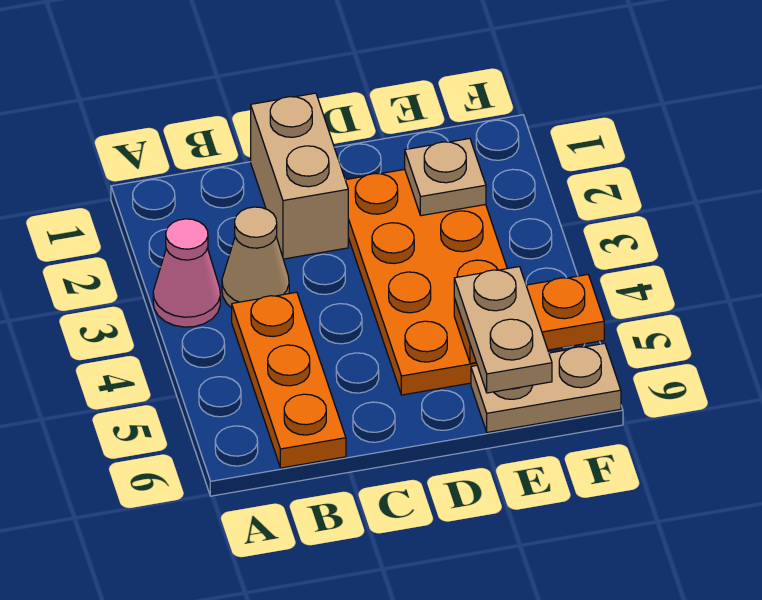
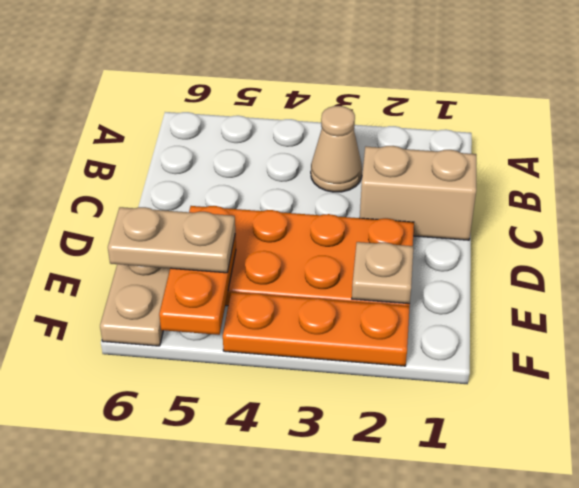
pink cone A3 level 1 -> none
orange plate B4:B6 level 1 -> orange plate F2:F4 level 1

